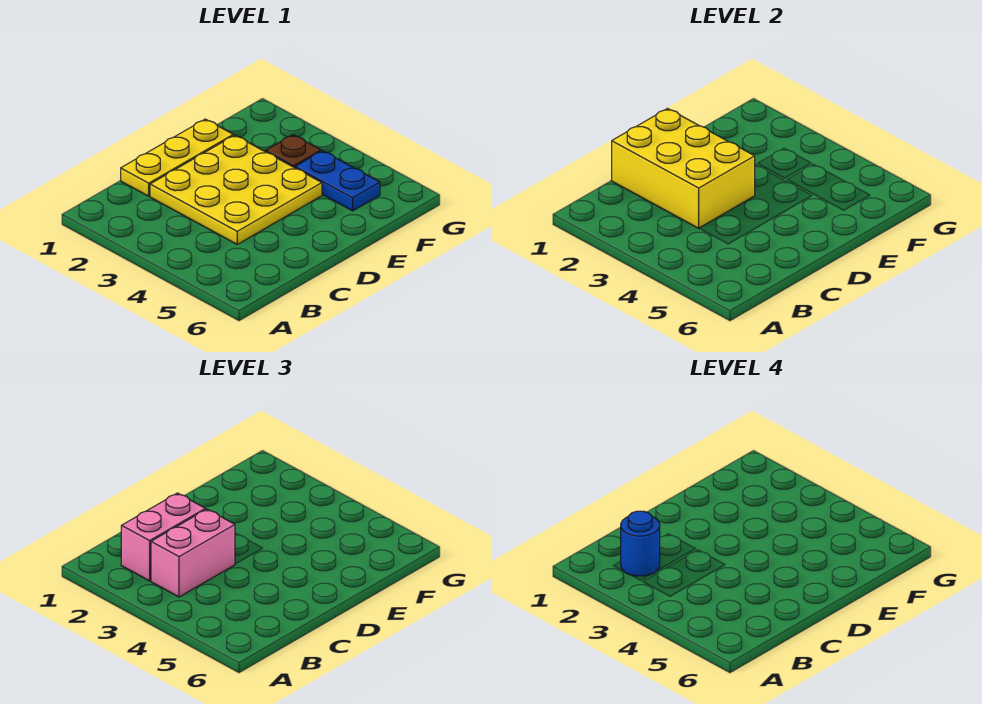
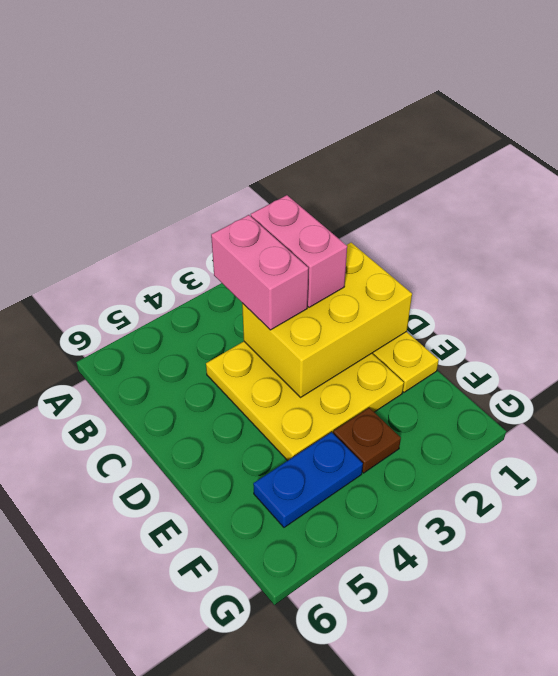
blue round brick B2 level 4 -> none

